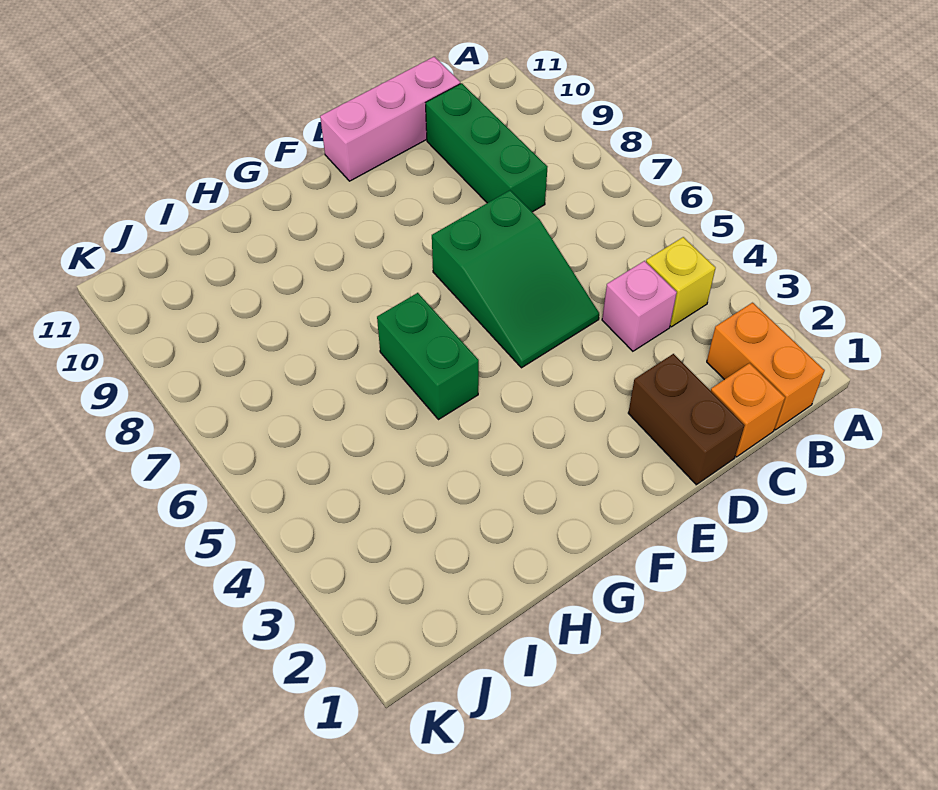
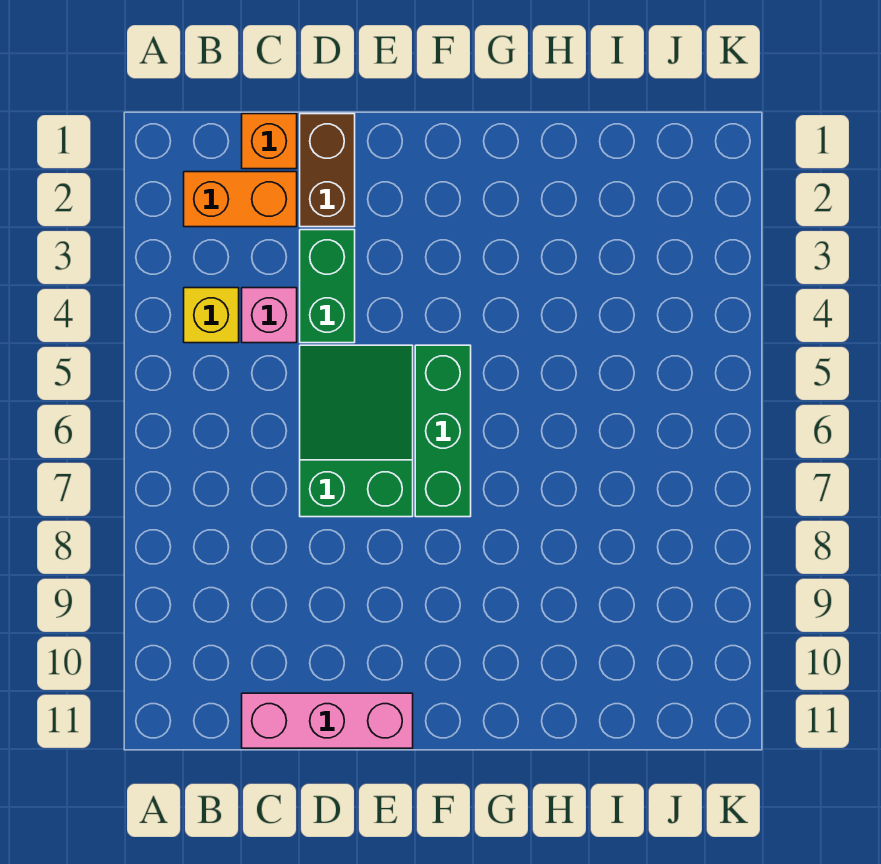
orange brick B1:B2 level 1 -> orange brick B2:C2 level 1
green brick C8:C10 level 1 -> green brick F5:F7 level 1
green brick G5:G6 level 1 -> green brick D3:D4 level 1

